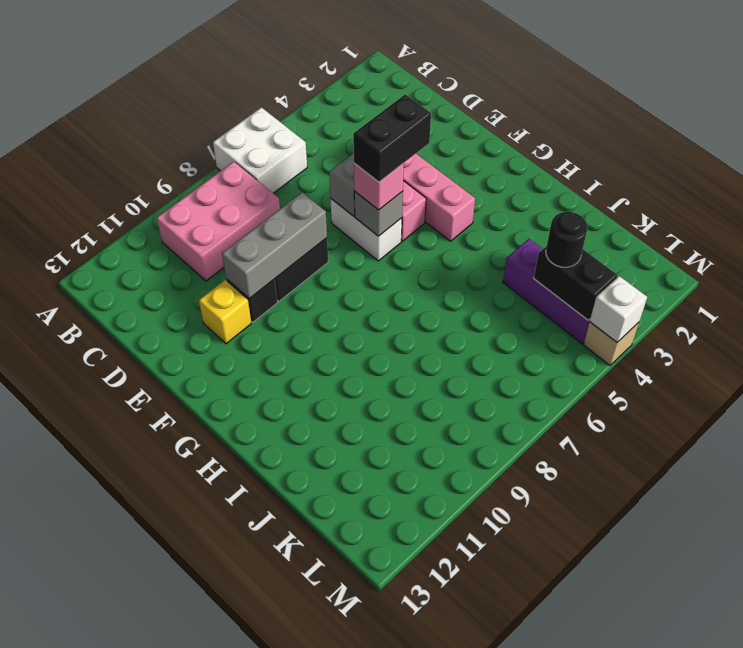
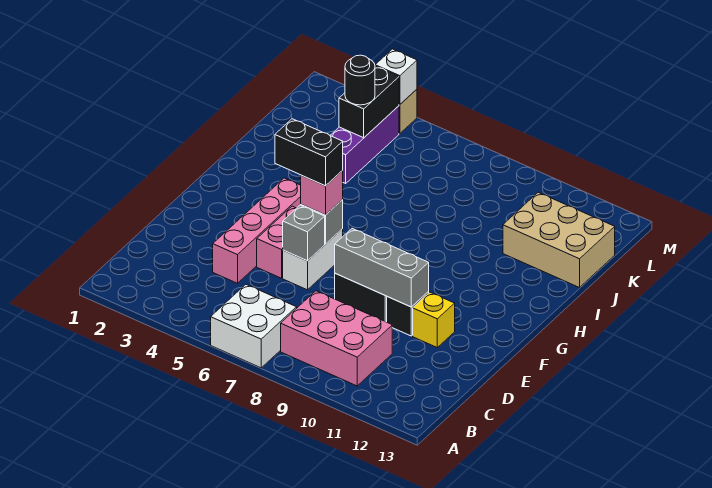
none -> tan brick J11:K13 level 1

